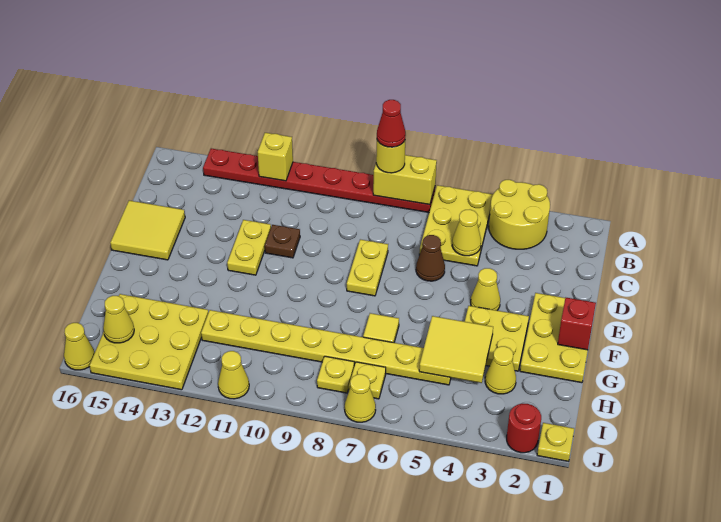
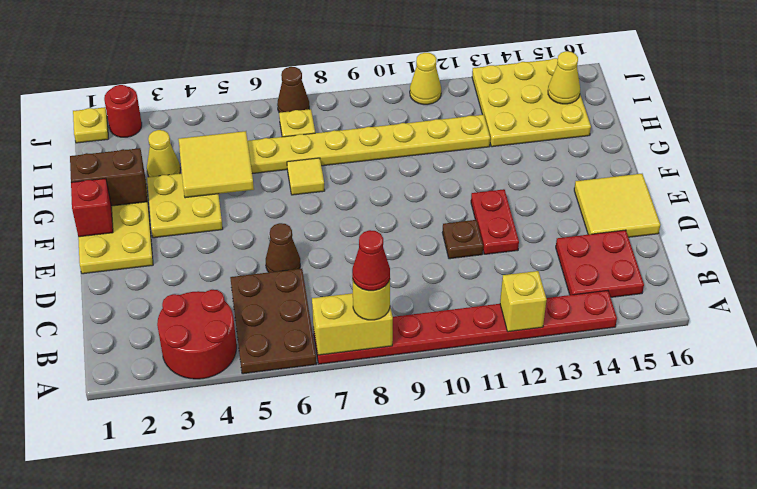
yellow round brick A3:B4 level 1 -> red round brick A3:B4 level 1
yellow plate A5:C6 level 1 -> brown plate A5:C6 level 1
none -> red plate B14:C15 level 1
yellow cone C5 level 2 -> none
yellow plate D8:E8 level 1 -> none
yellow plate D12:E12 level 1 -> red plate D12:E12 level 1
yellow cone E4 level 1 -> none
none -> brown brick G1:G2 level 2
yellow plate I8 level 1 -> none
yellow cone J7 level 1 -> brown cone J7 level 1
yellow cone J16 level 1 -> none

